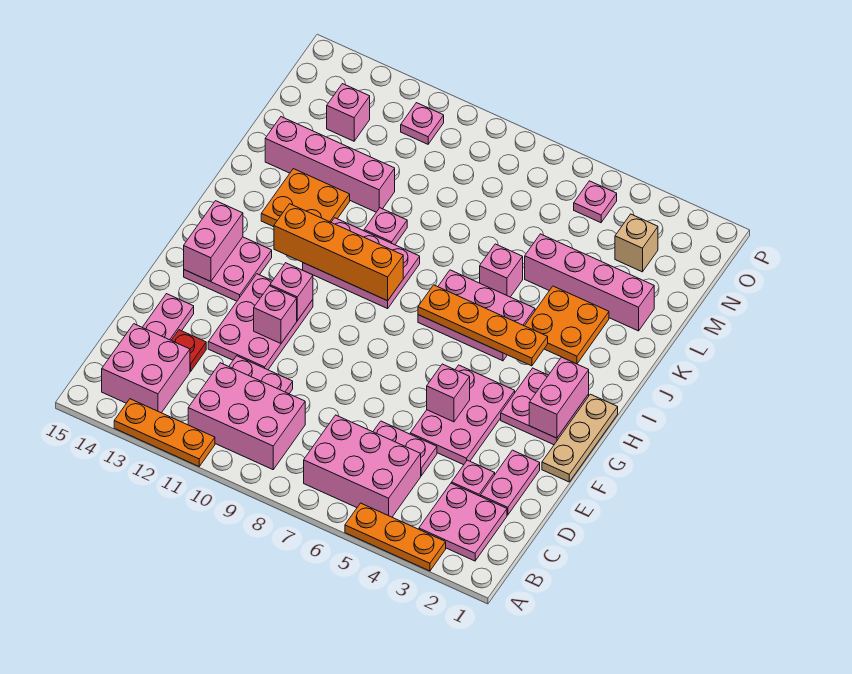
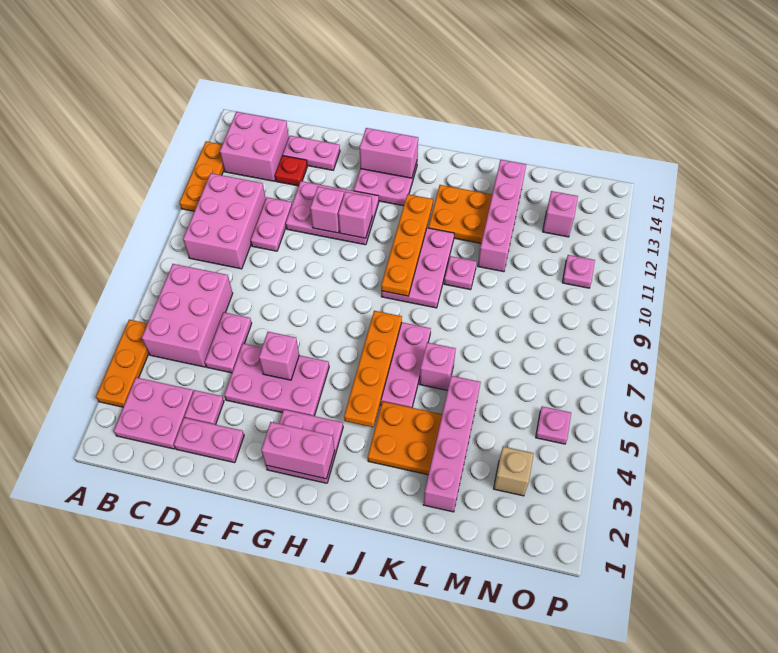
tan plate F1:H1 level 1 -> none
orange brick I9:I12 level 2 -> orange plate I9:I12 level 2

